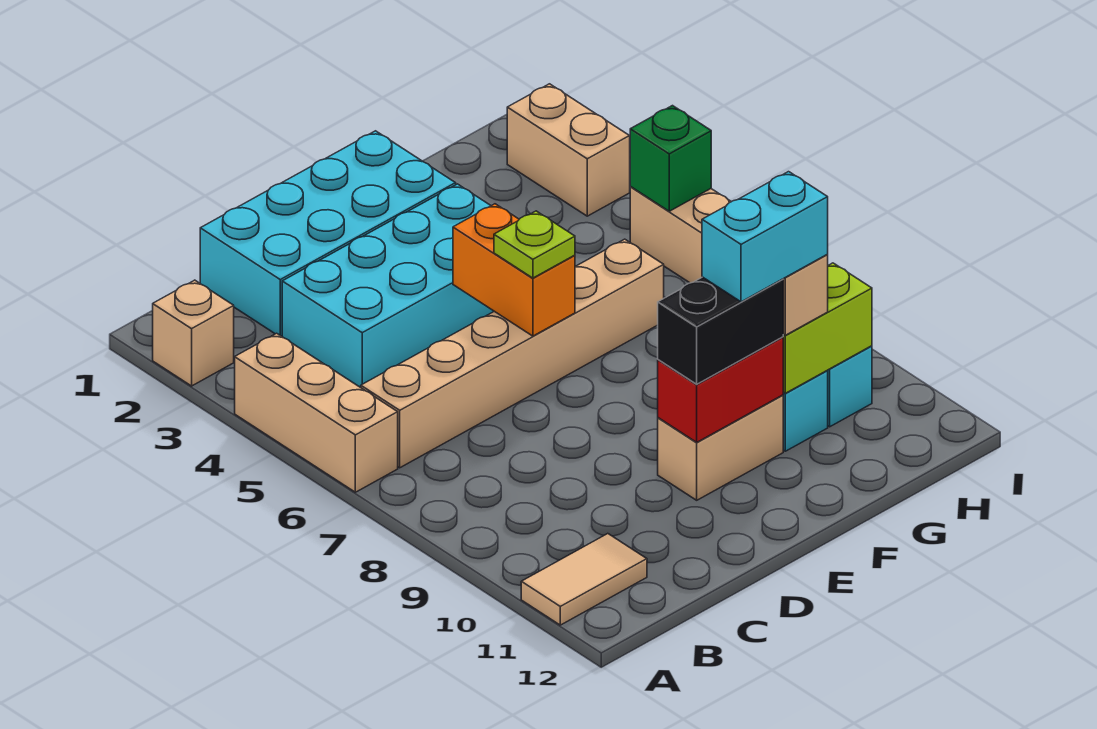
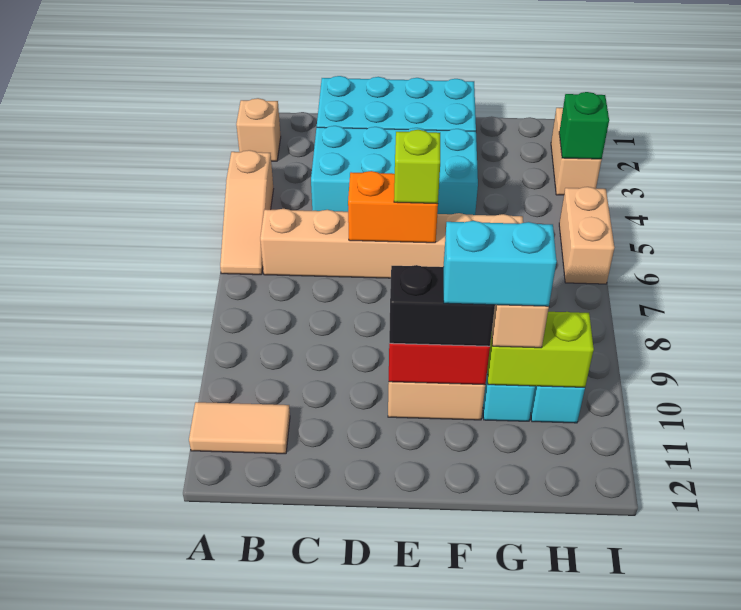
tan brick A4:A6 level 1 -> tan slope A4:A6 level 1 top 4
orange brick E5:E6 level 2 -> orange brick D6:E6 level 2
lime plate E6 level 3 -> lime brick E6 level 3
green brick I5 level 2 -> green brick I3 level 2

